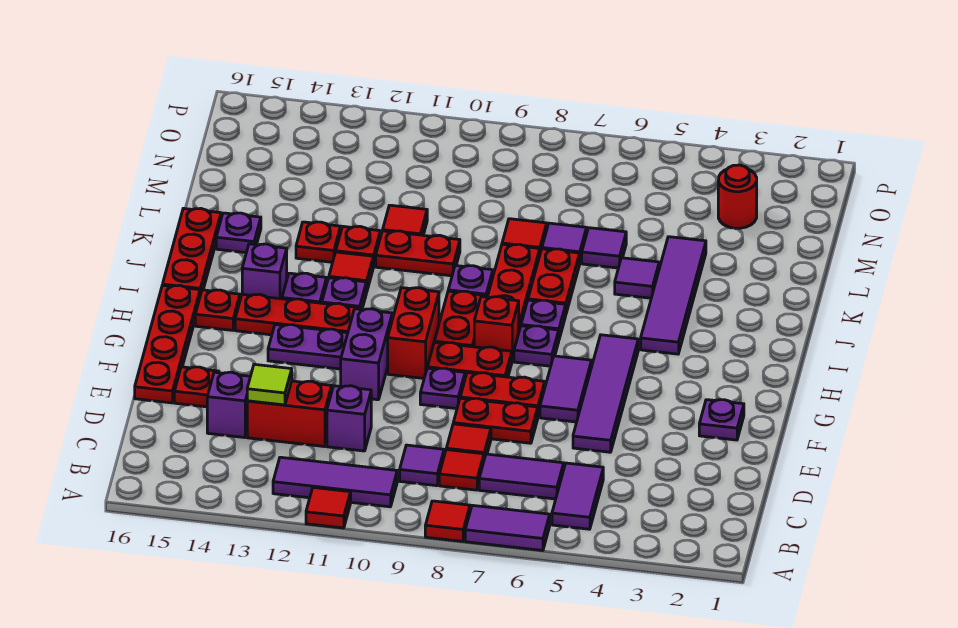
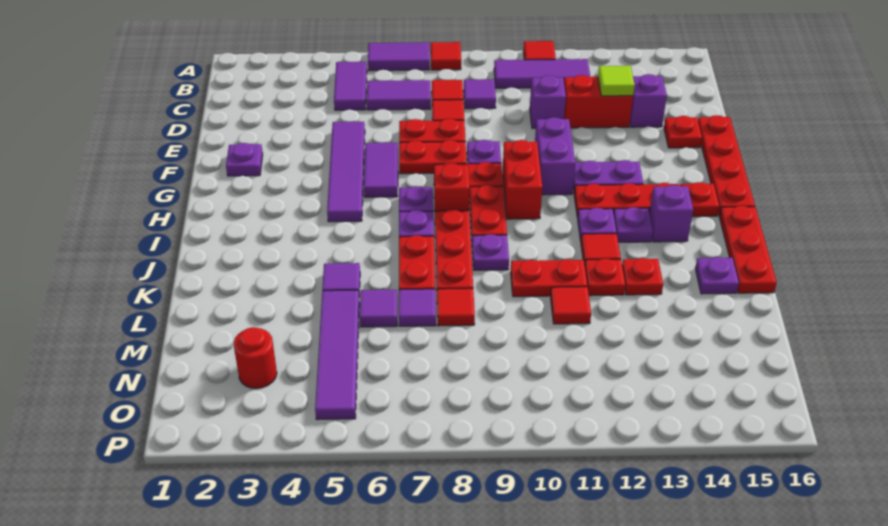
purple tile I4:L4 level 1 -> purple tile L5:O5 level 1

